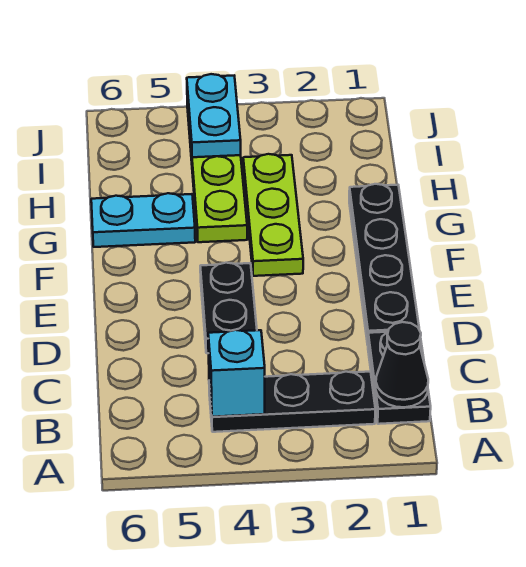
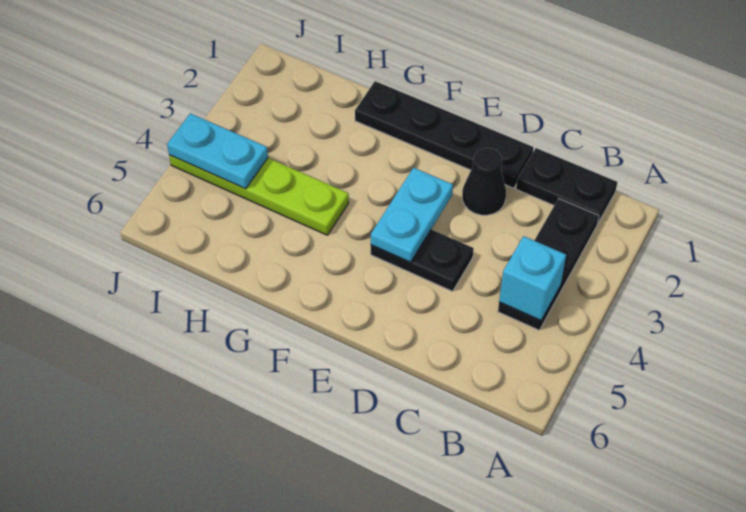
black cone B1 level 2 -> black cone D2 level 1
lime plate F3:H3 level 1 -> none
cyan plate G5:G6 level 1 -> cyan plate E3:E4 level 2

